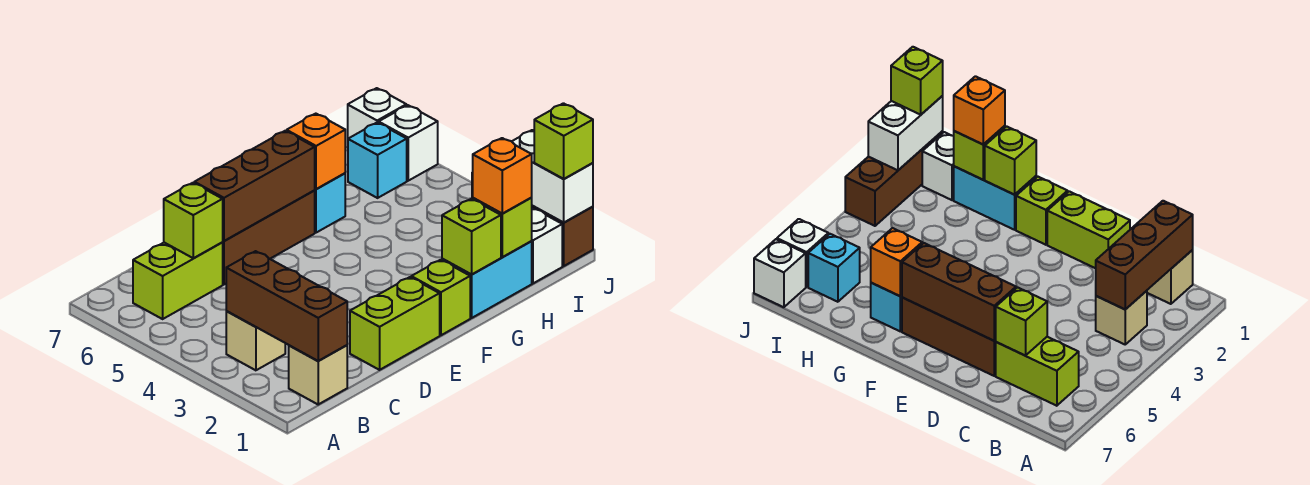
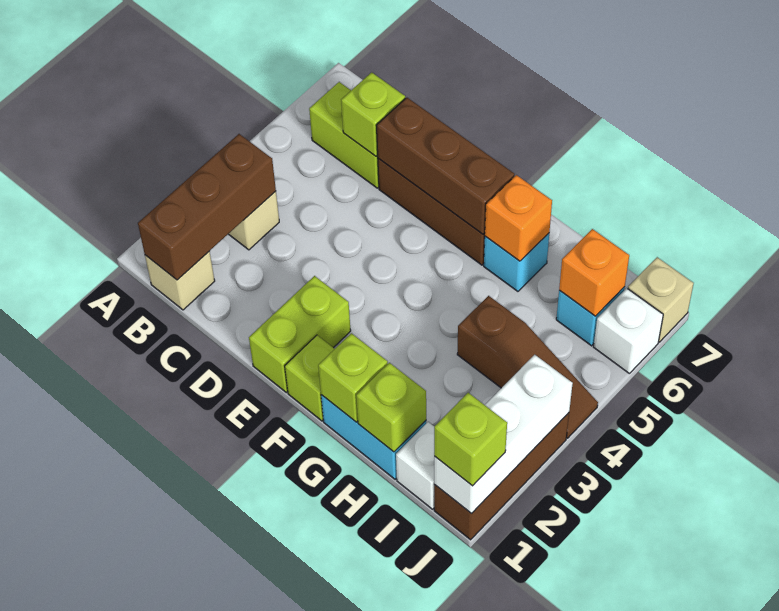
lime brick D1:E1 level 1 -> lime brick E1:E2 level 1
orange brick H1 level 3 -> orange brick I6 level 2
none -> brown slope H4:J4 level 1 top H
white brick J1:J2 level 2 -> white brick J1:J3 level 2
white brick J7 level 1 -> tan brick J7 level 1

